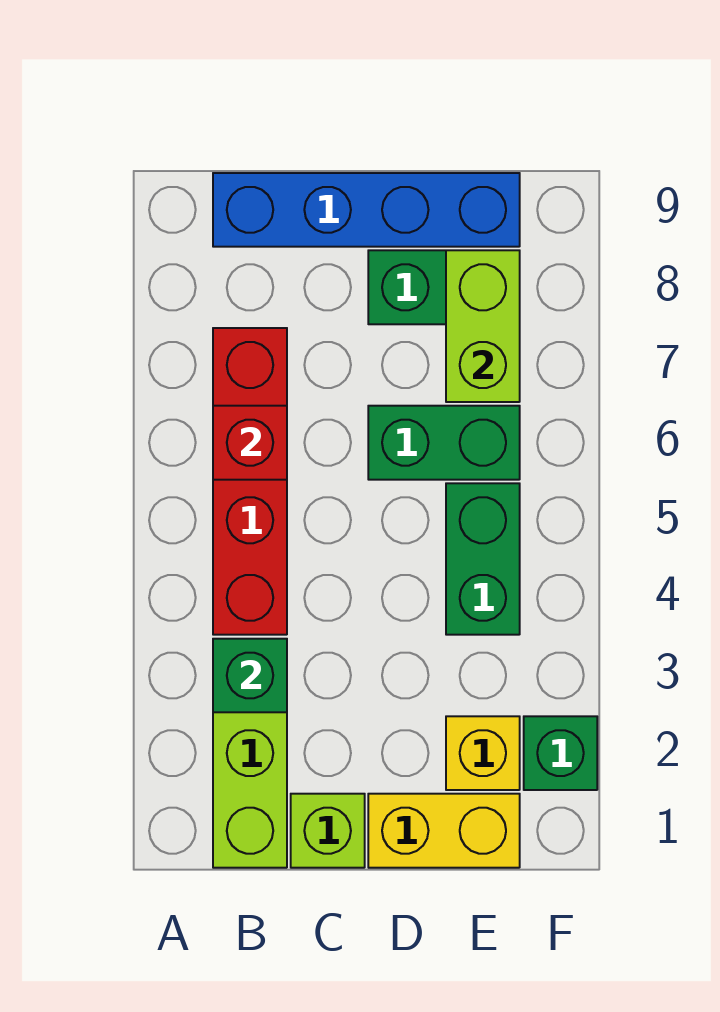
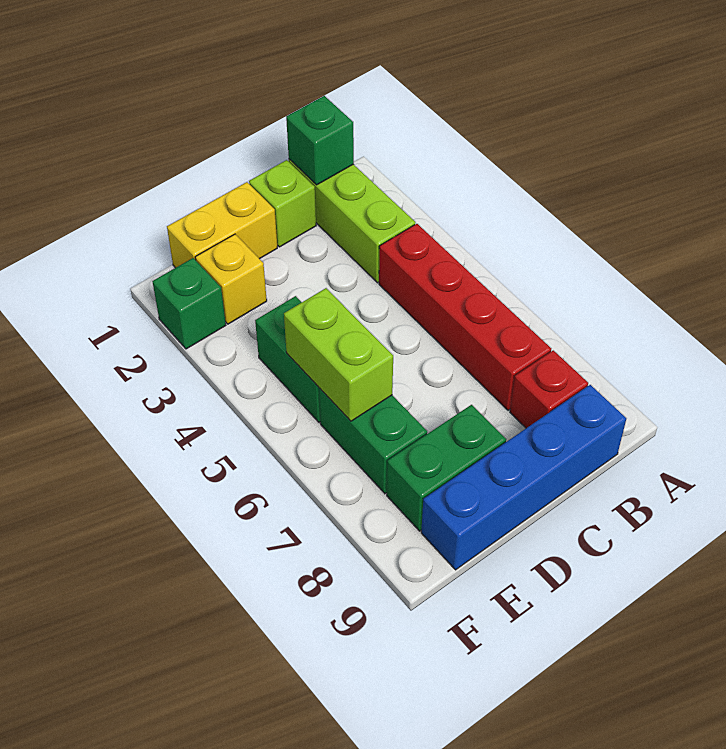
green brick B3 level 2 -> green brick B1 level 2
red brick B6 level 2 -> red brick B8 level 1
green brick D6:E6 level 1 -> green brick E6:E7 level 1
lime brick E7:E8 level 2 -> lime brick E5:E6 level 2

